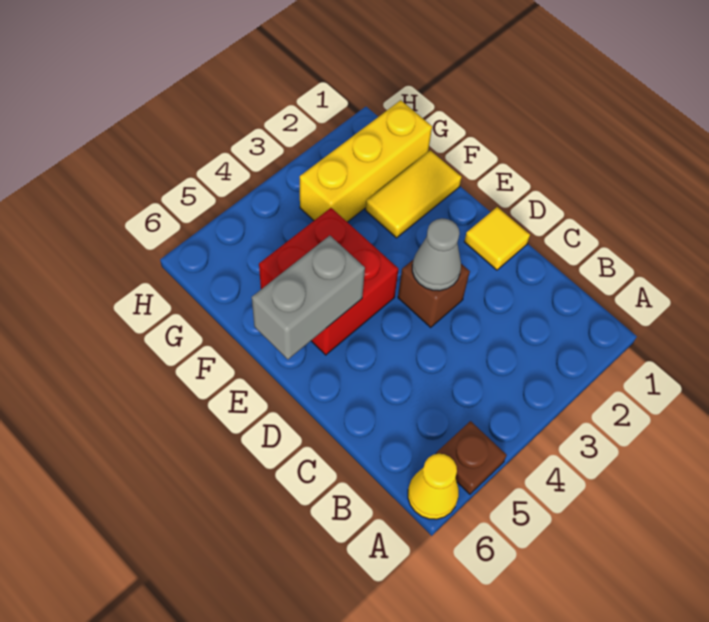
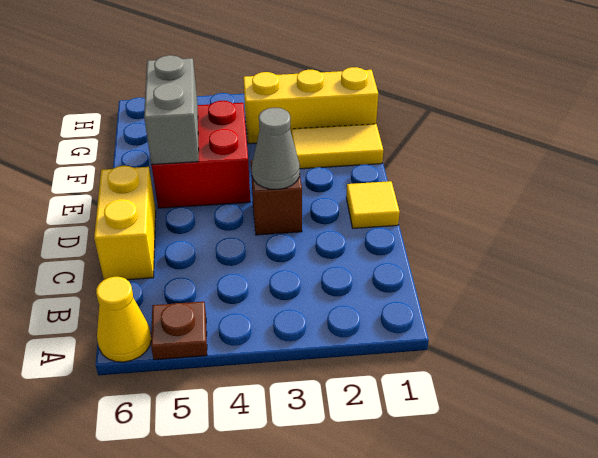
none -> yellow brick C6:D6 level 1
grey brick E5:E6 level 2 -> grey brick E5:F5 level 2

